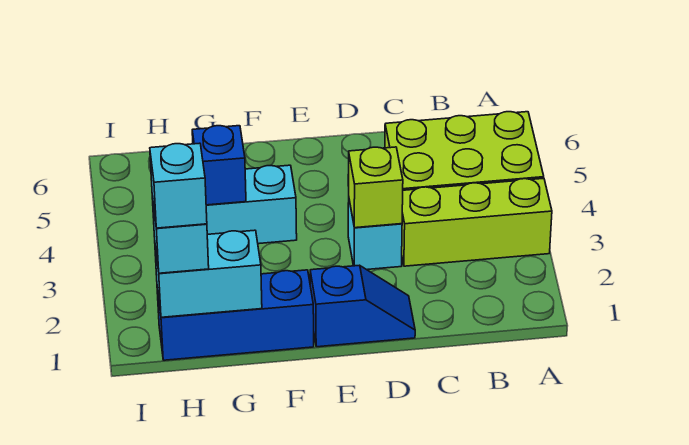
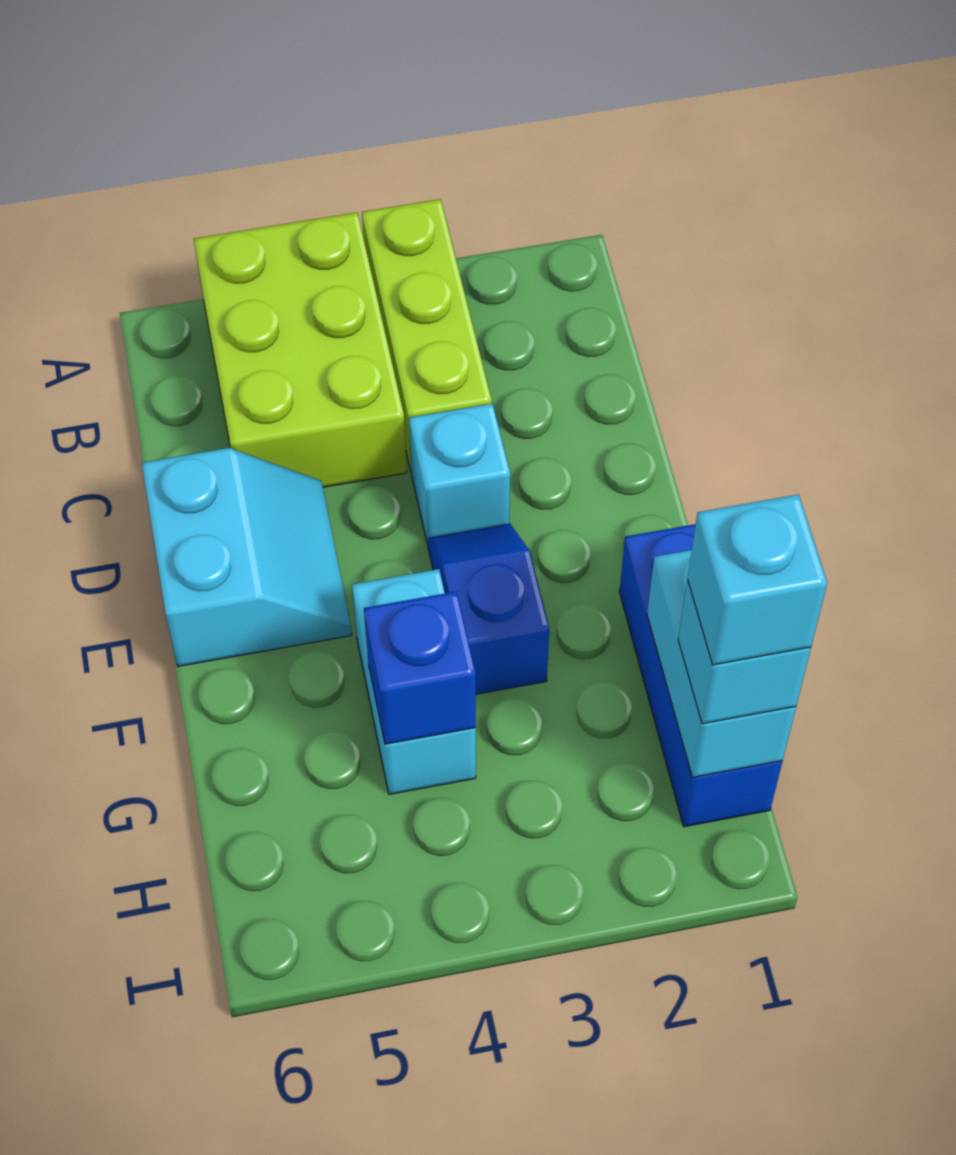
blue slope D1:E1 level 1 top E -> blue slope E3:F3 level 1 top F
lime brick D3 level 2 -> none
none -> cyan slope D5:E6 level 1 top 6

